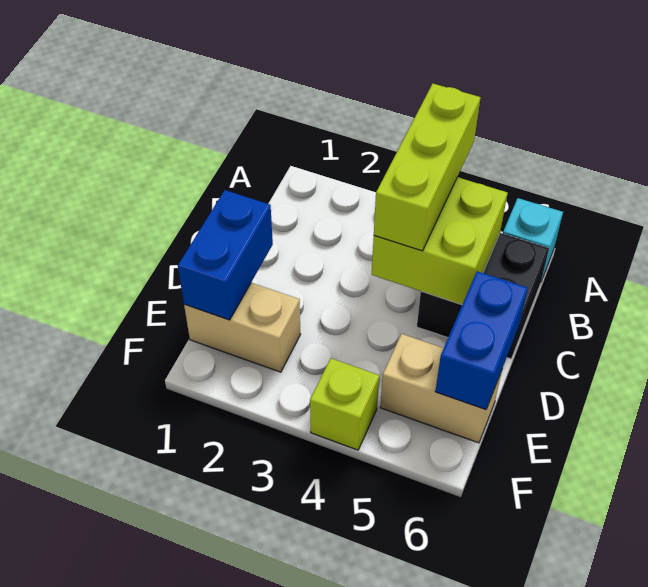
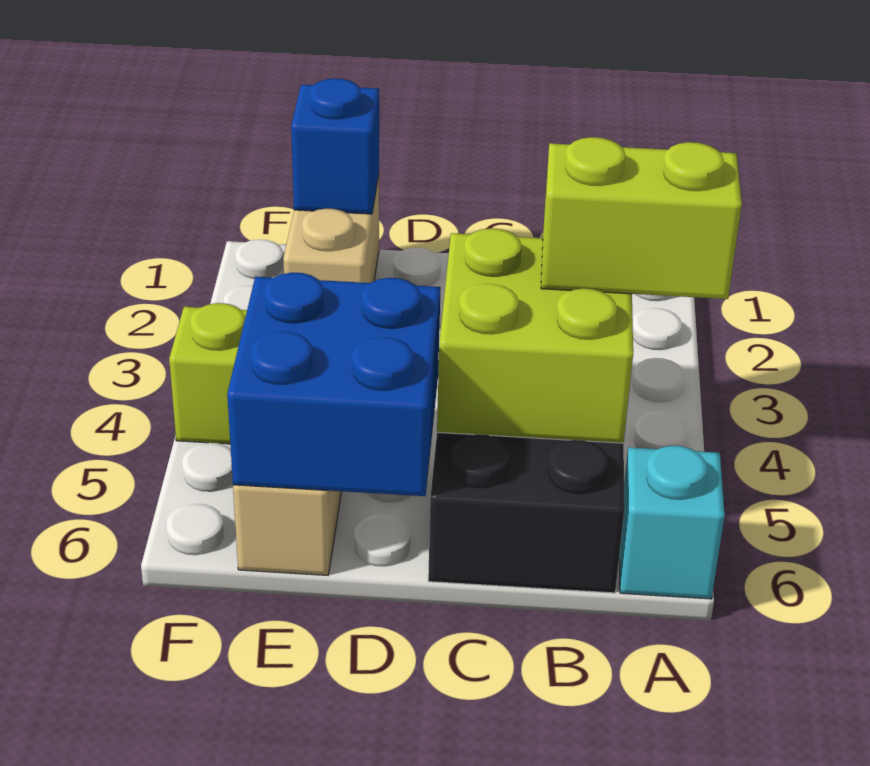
lime brick A4:C4 level 3 -> lime brick A4:B4 level 3
blue brick D1:E1 level 2 -> blue brick E1 level 2
blue brick D6:E6 level 2 -> blue brick D5:E6 level 2

